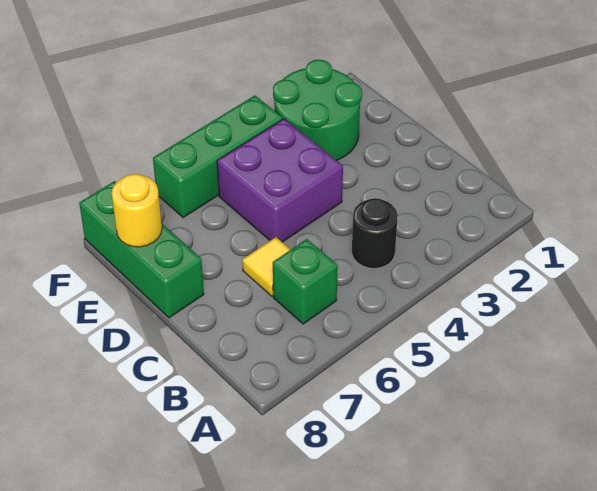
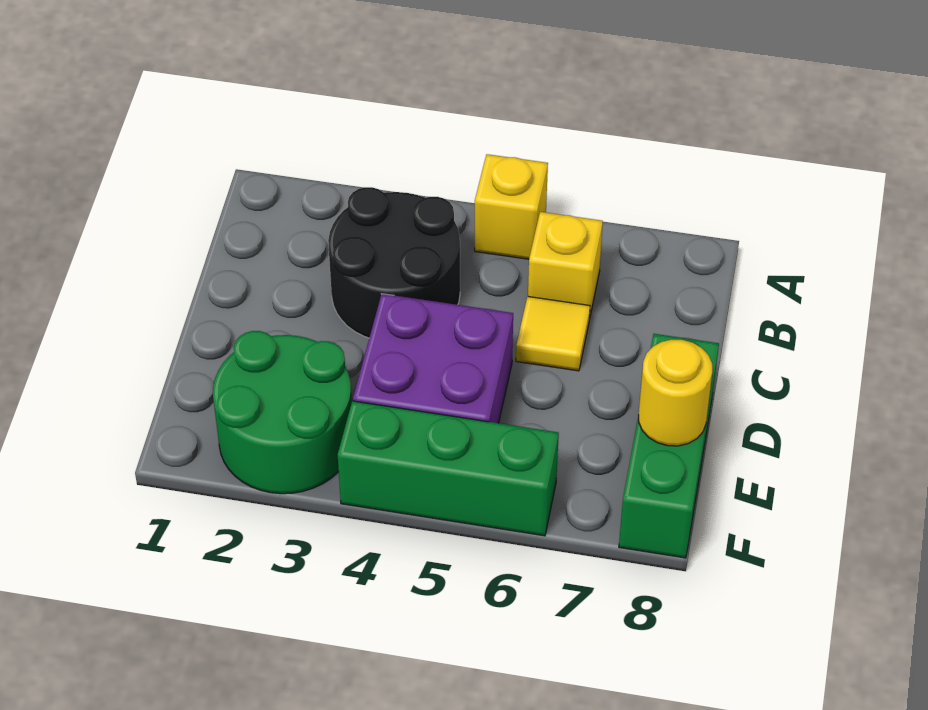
none -> yellow brick A5 level 1
black round brick B4 level 1 -> black round brick B3:C4 level 1
green brick B6 level 1 -> yellow brick B6 level 1

